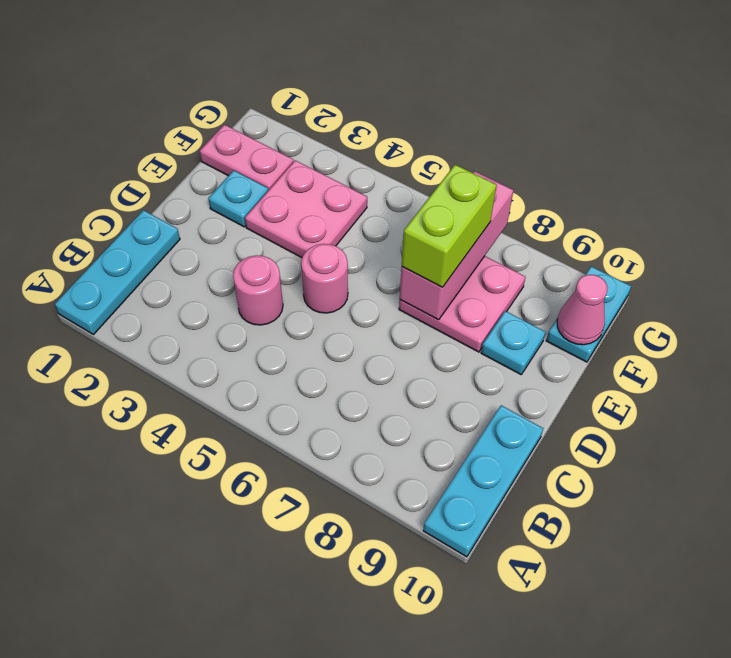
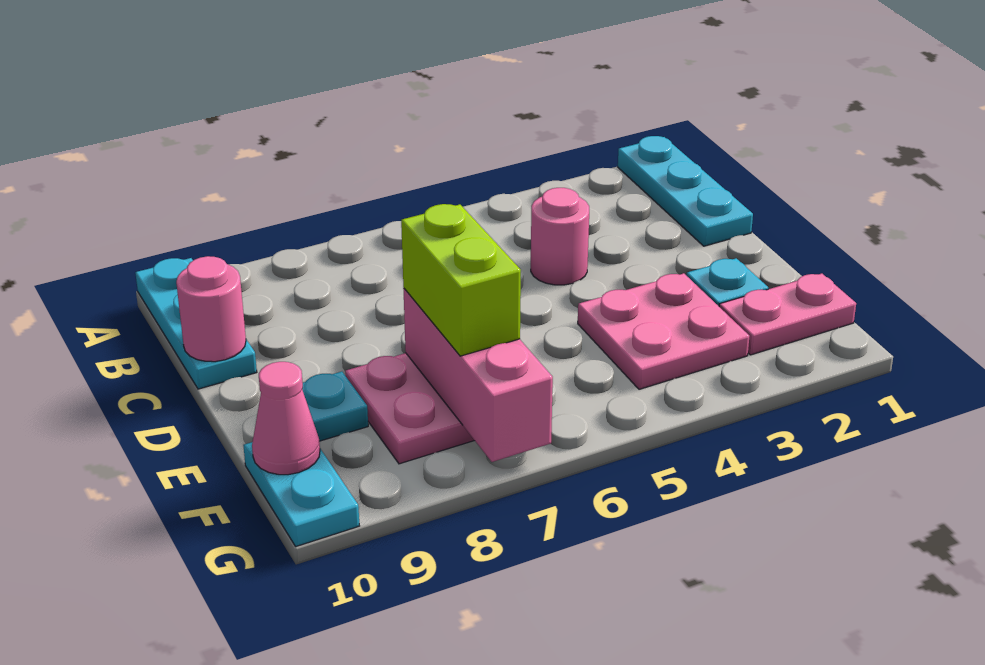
pink round brick D5 level 1 -> pink round brick C10 level 2

